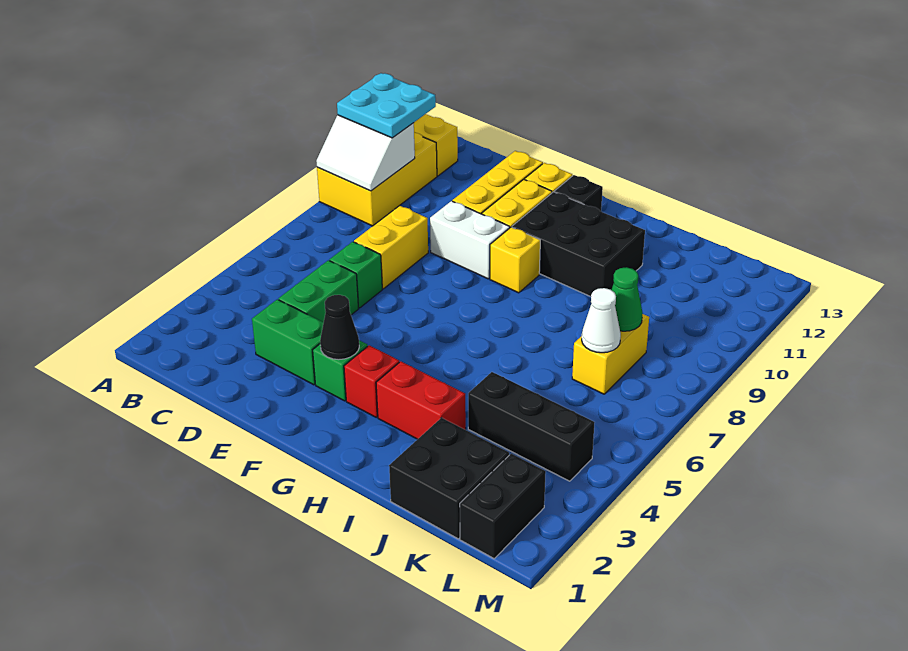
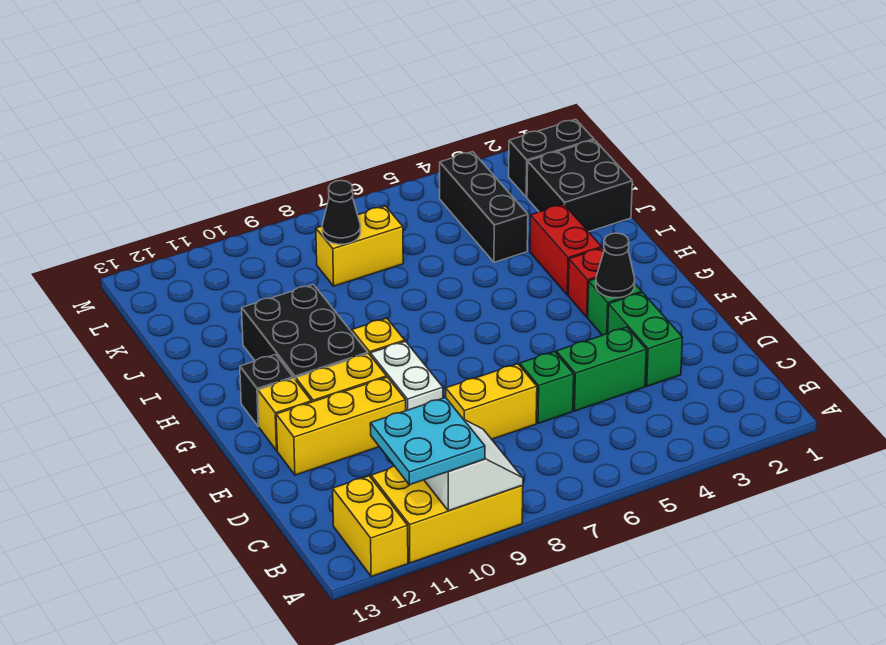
white cone K7 level 2 -> none
green cone K8 level 2 -> black cone K8 level 2

